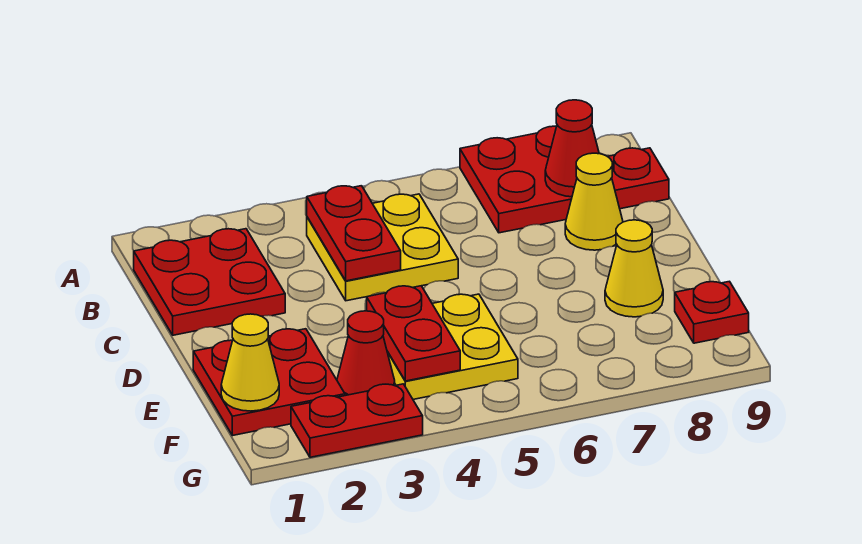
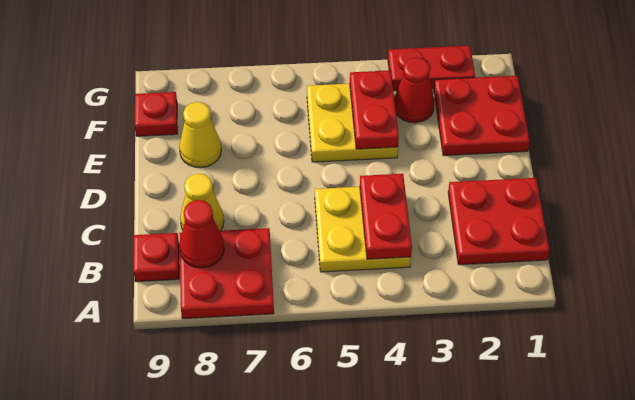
yellow cone F1 level 2 -> none

